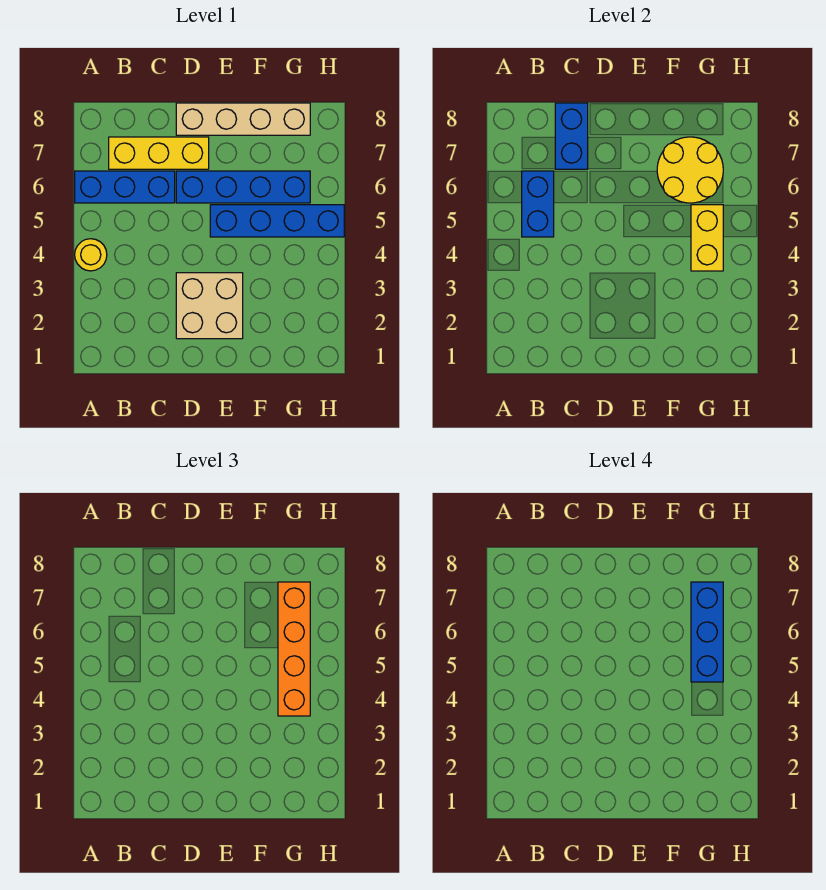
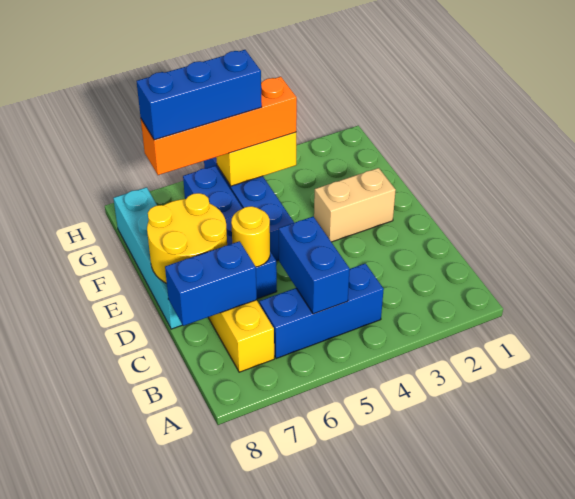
yellow round brick A4 level 1 -> yellow round brick D6 level 2
blue brick A6:C6 level 1 -> blue brick B4:B6 level 1
blue brick B5:B6 level 2 -> blue brick B5:C5 level 2
tan brick D2:E3 level 1 -> tan brick E2:E3 level 1
tan brick D8:G8 level 1 -> cyan brick D8:G8 level 1
yellow round brick F6:G7 level 2 -> yellow round brick D7:E8 level 2

